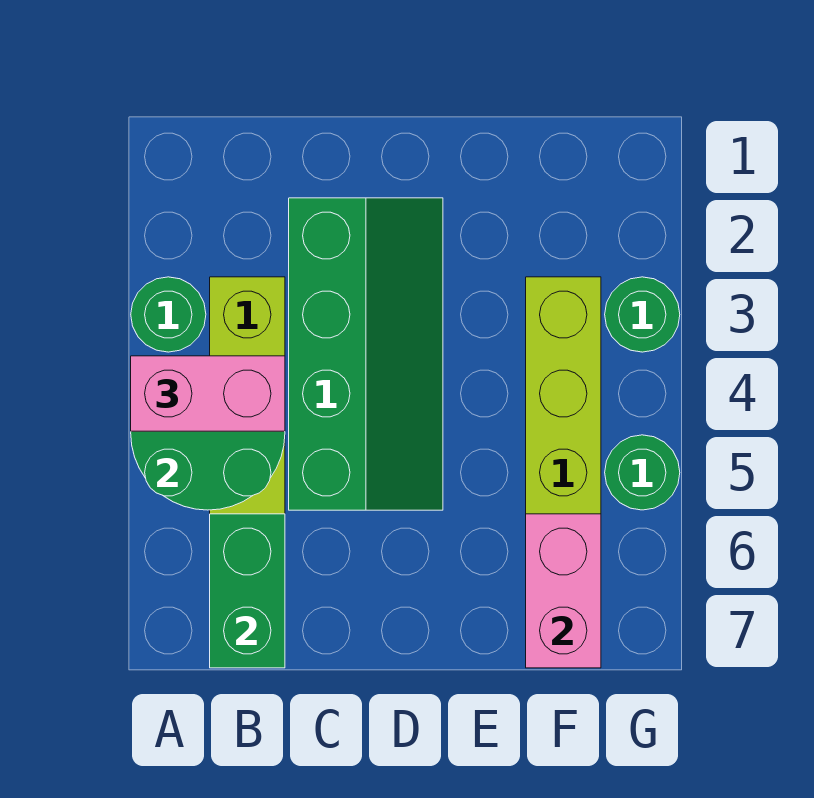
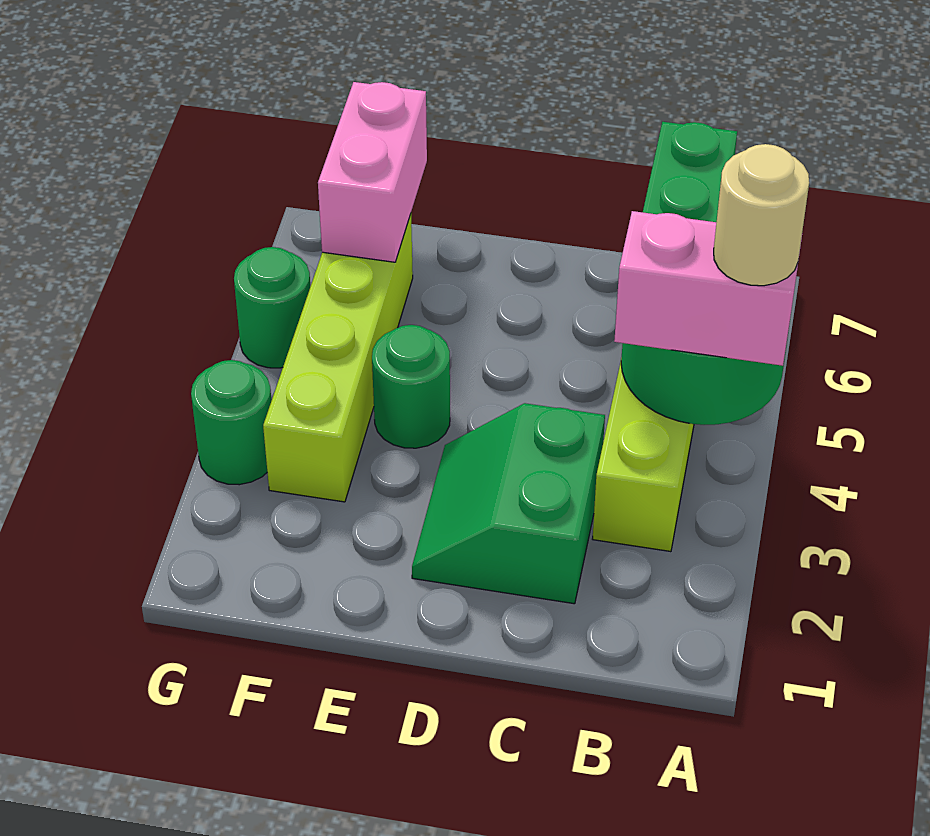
green round brick A3 level 1 -> green round brick E4 level 1
none -> tan round brick A4 level 4
green slope C2:D5 level 1 top C -> green slope C2:D3 level 1 top C

